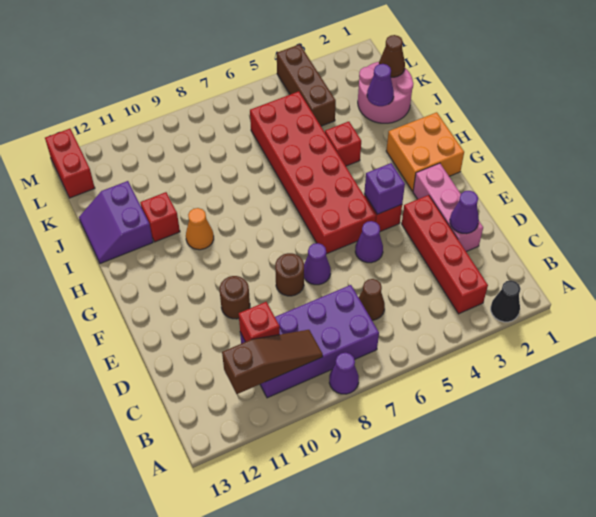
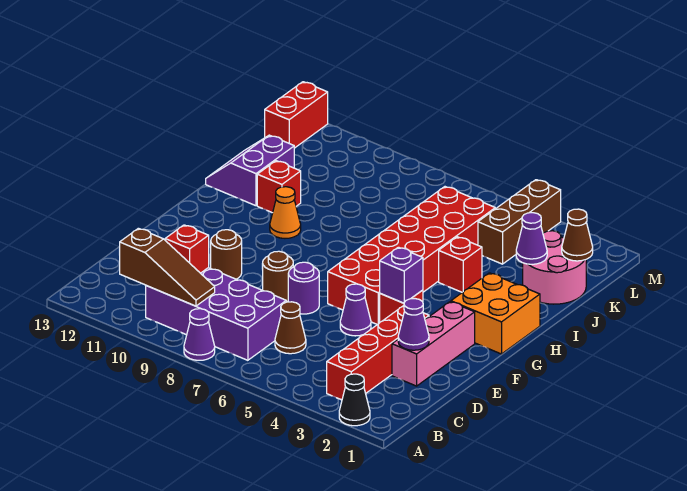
purple cone E7 level 1 -> purple round brick E7 level 1

